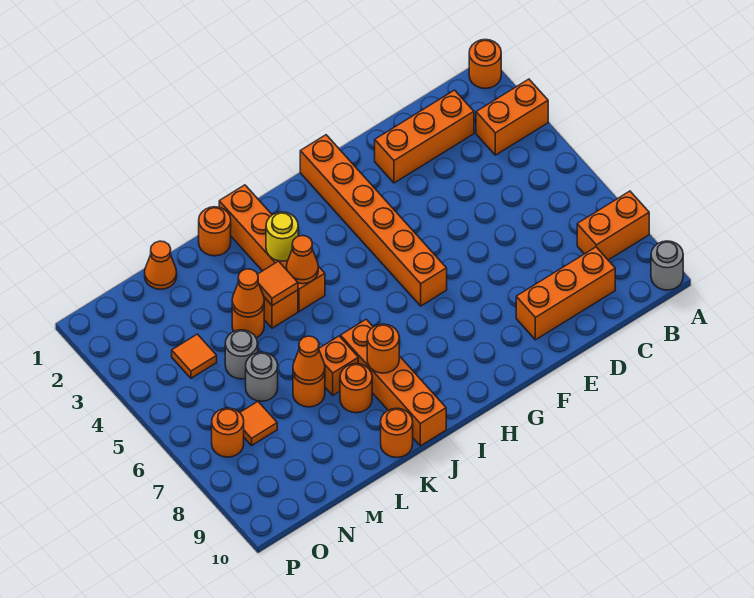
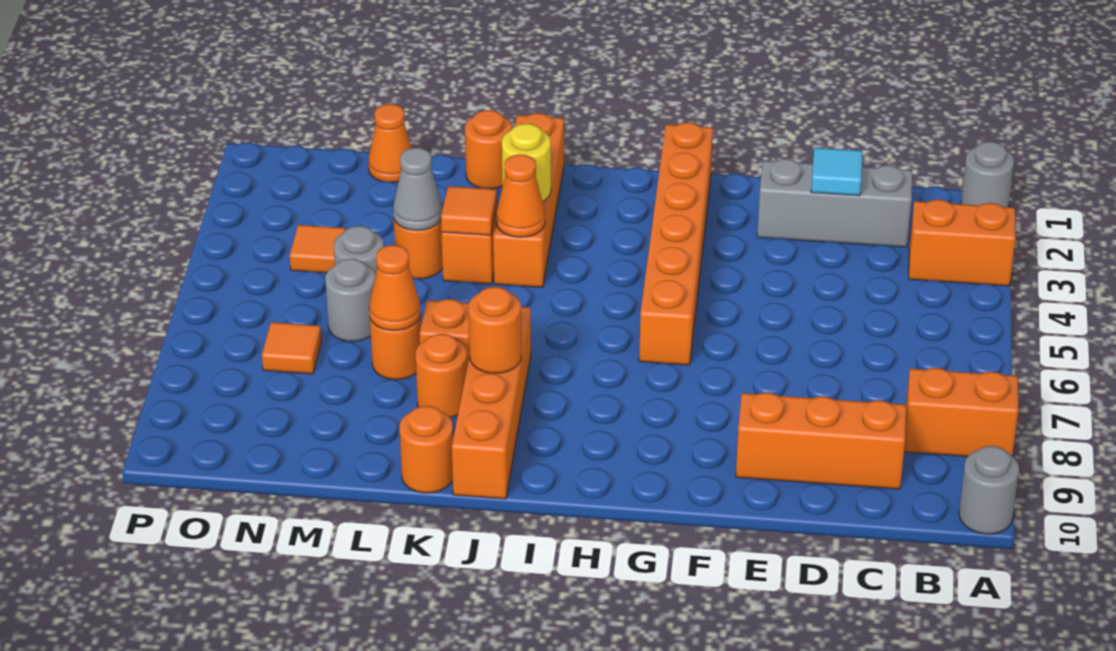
orange round brick A1 level 1 -> grey round brick A1 level 1
orange brick C2:E2 level 1 -> grey brick C2:E2 level 1
none -> cyan tile D2 level 2
orange cone L4 level 2 -> grey cone L4 level 2
orange round brick O7 level 1 -> none

